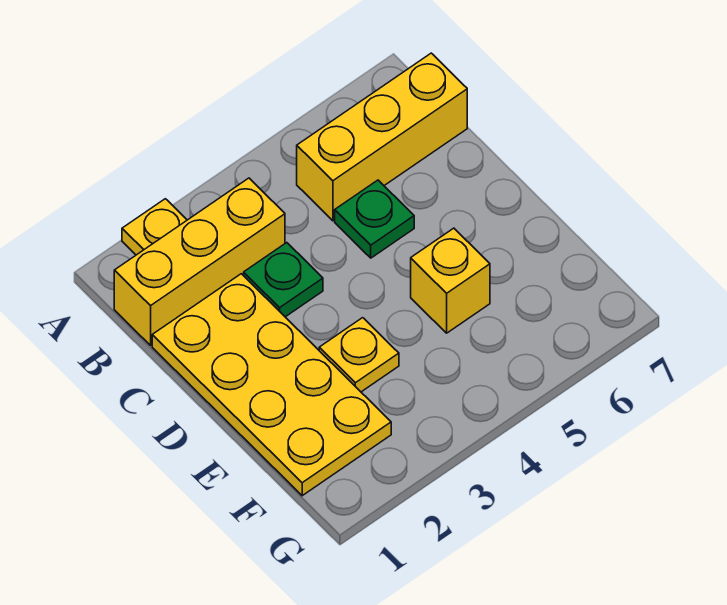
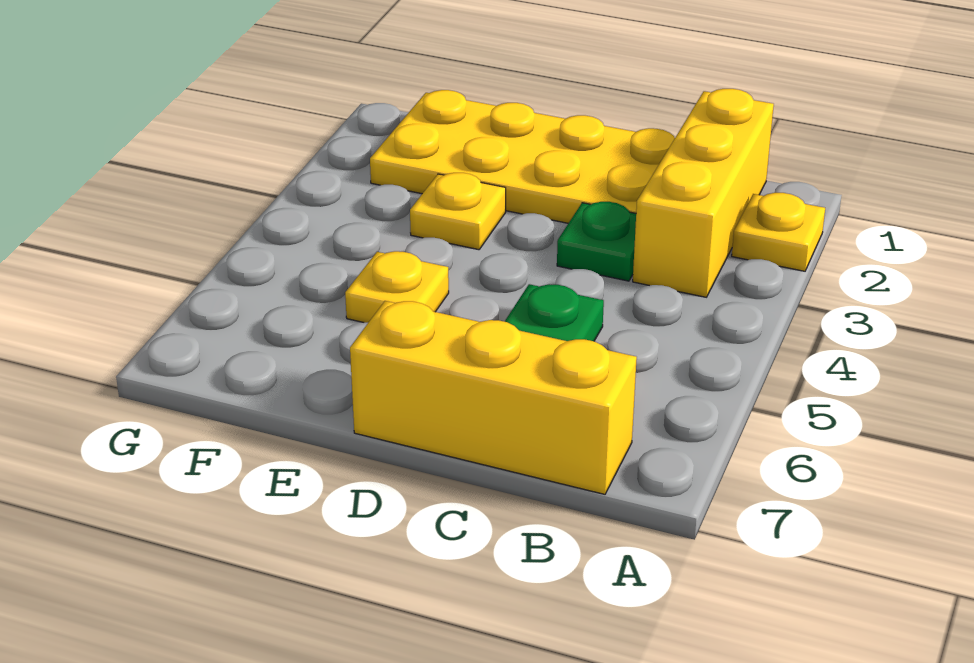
yellow brick B5:B7 level 1 -> yellow brick B7:D7 level 1
yellow brick E5 level 1 -> yellow plate E5 level 1

